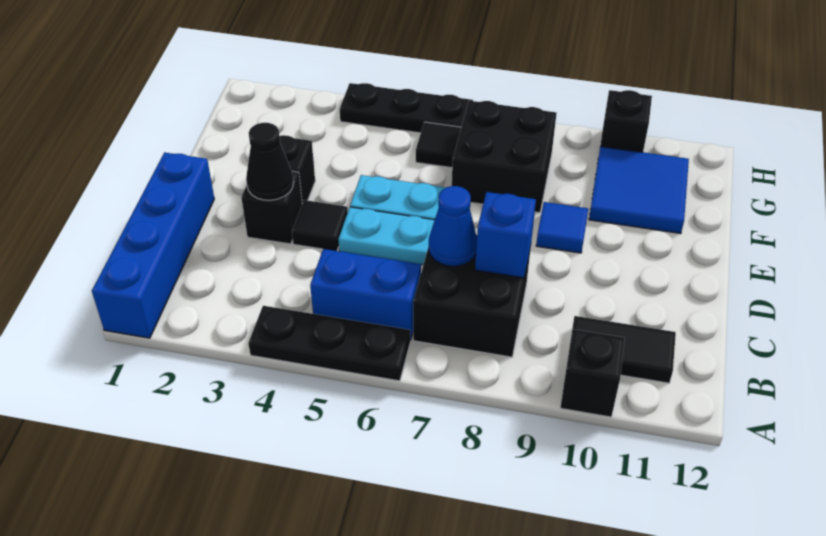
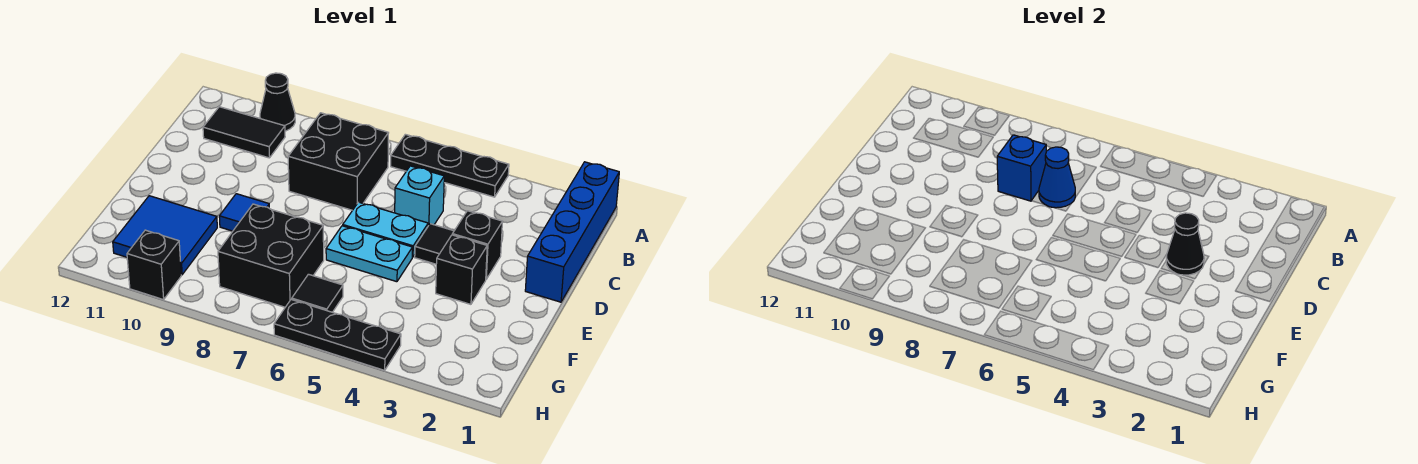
black brick A10 level 1 -> black cone A10 level 1
blue brick B5:B6 level 1 -> none
none -> cyan brick C5 level 1

